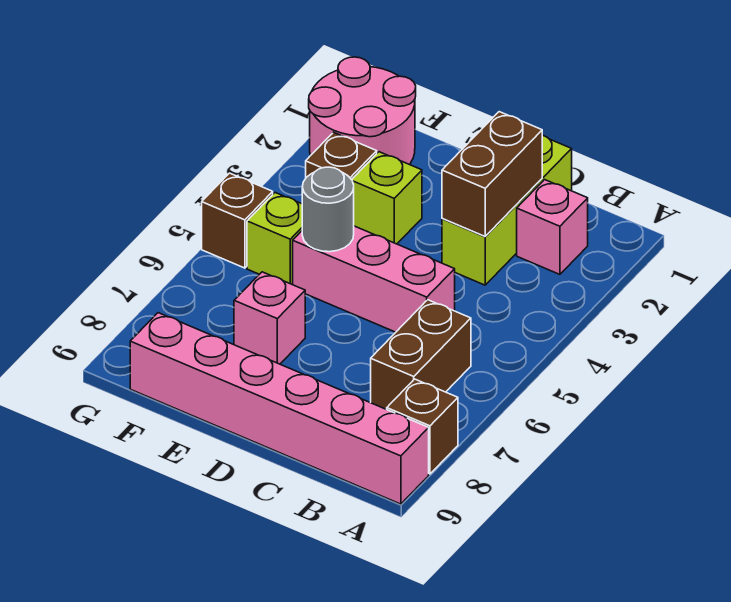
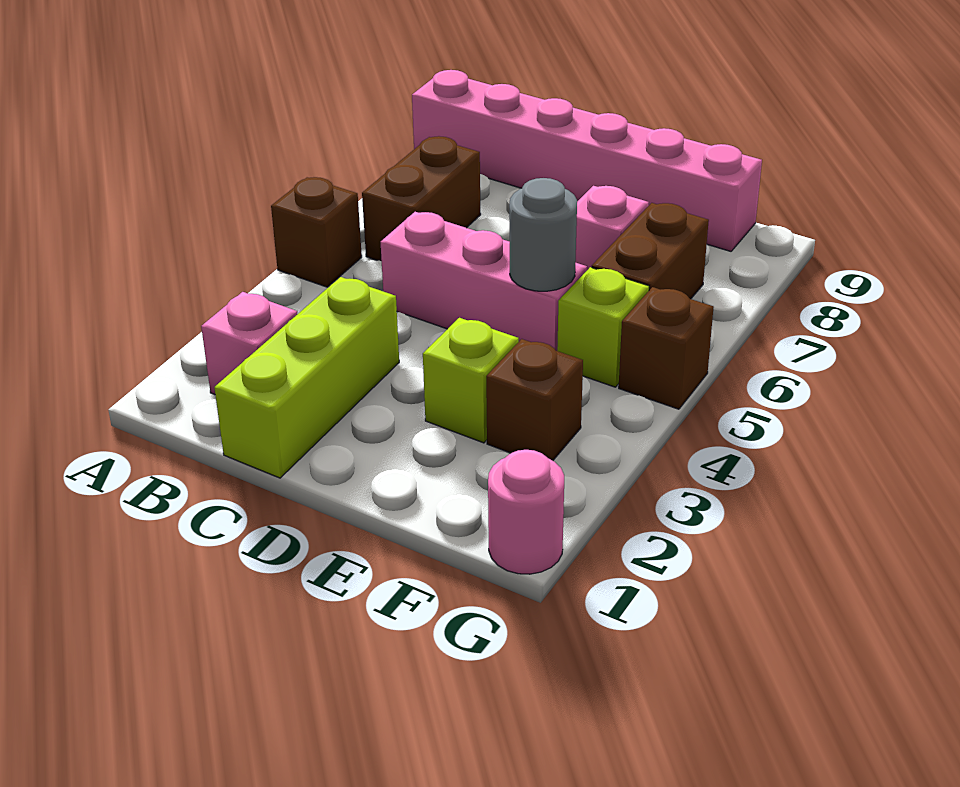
brown brick A8 level 1 -> brown brick A5 level 1
brown brick C2:C3 level 2 -> brown brick F6:F7 level 1
pink round brick F1:G2 level 1 -> pink round brick G1 level 1

